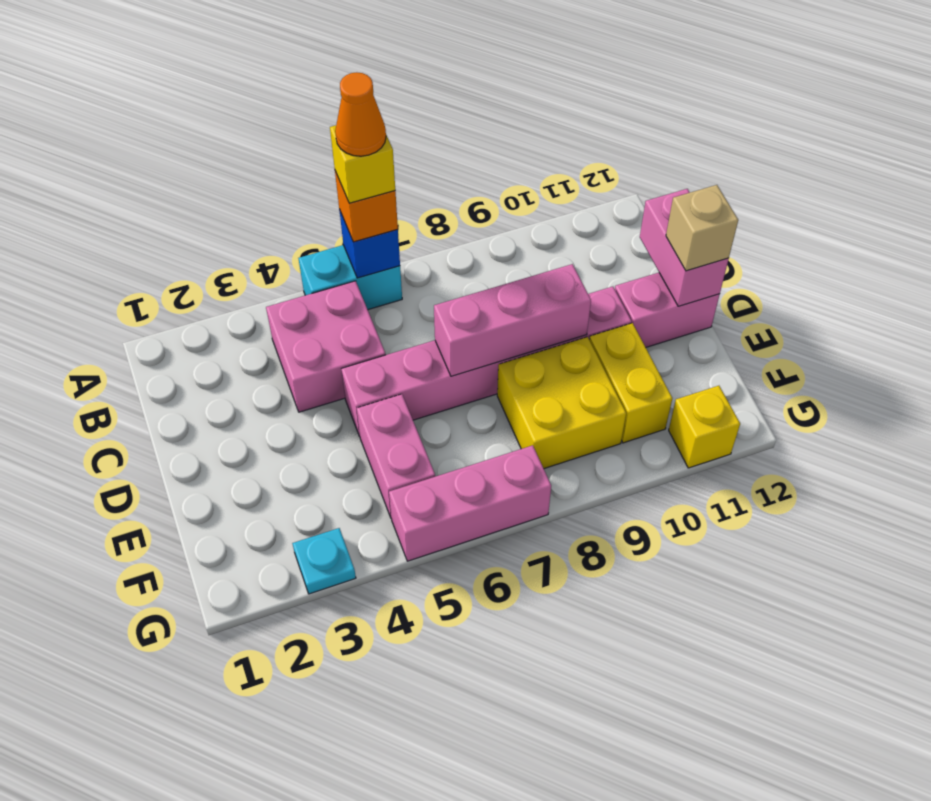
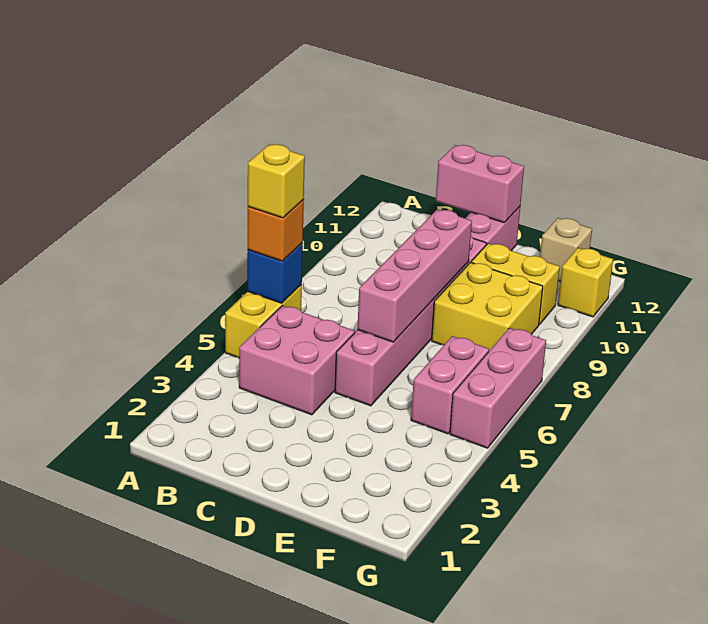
cyan brick A5:A6 level 1 -> yellow brick A5:A6 level 1
orange cone A6 level 5 -> none
pink brick D7:D9 level 2 -> pink brick D6:D9 level 2
tan brick D12 level 3 -> tan brick F12 level 1
pink brick E5:F5 level 1 -> pink brick F5:F6 level 1
cyan plate G3 level 1 -> none

